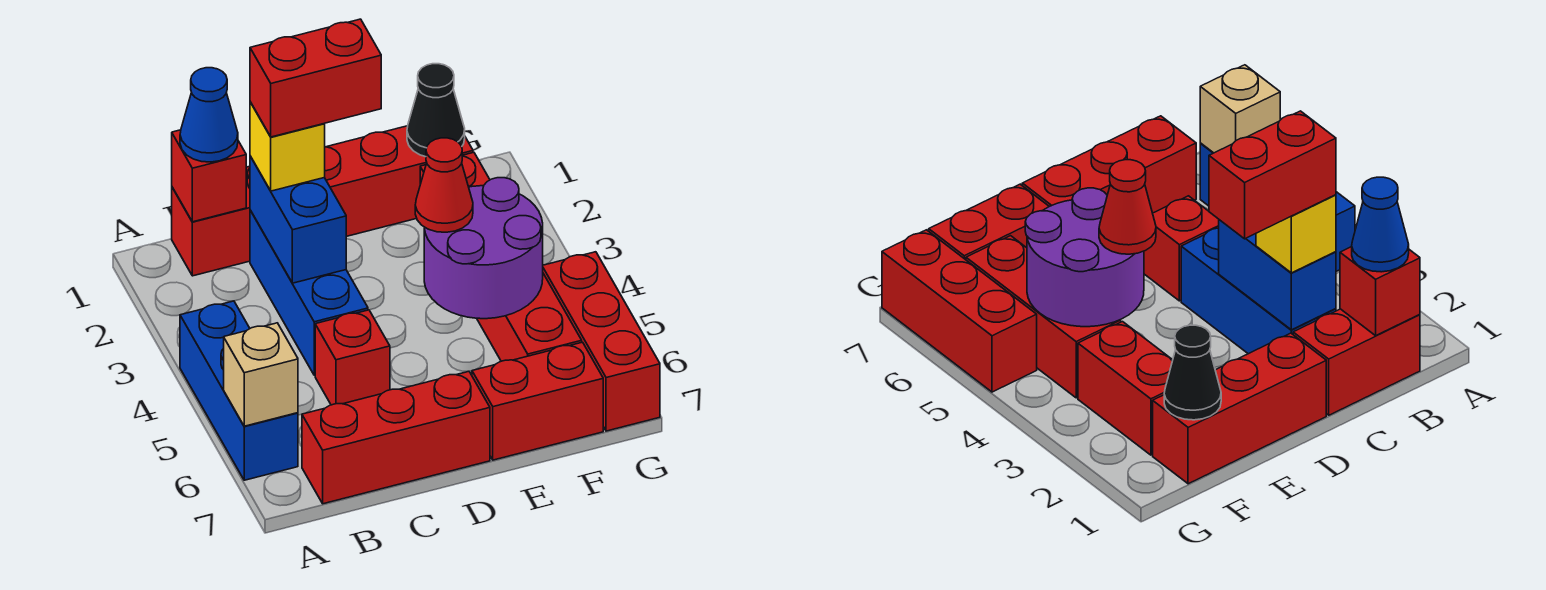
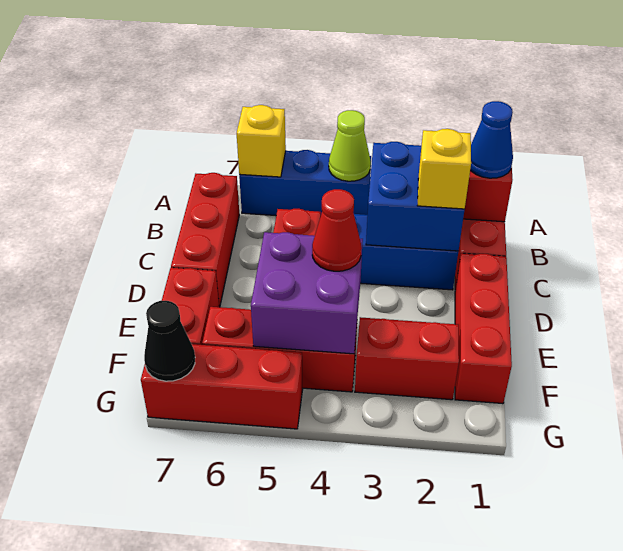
none -> lime cone A4 level 2
tan brick A6 level 2 -> yellow brick A6 level 2
blue brick C2:C3 level 2 -> blue brick B2:C3 level 2
red brick C2:D2 level 4 -> none
purple round brick E4:F5 level 2 -> purple brick E4:F5 level 2
black cone F1 level 2 -> black cone G7 level 2

